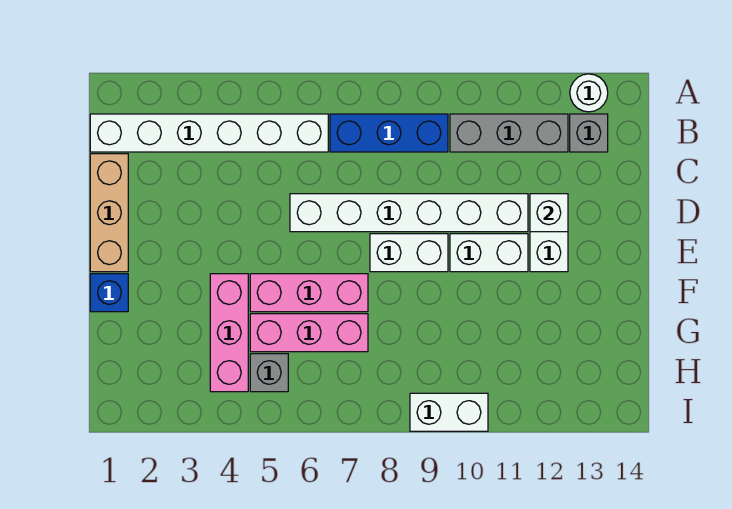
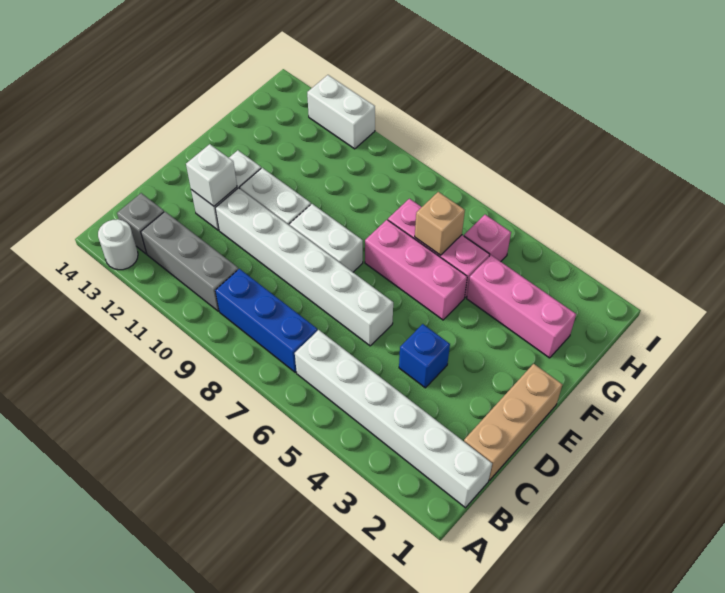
blue brick F1 level 1 -> blue brick D4 level 1
pink brick F4:H4 level 1 -> pink brick G2:G4 level 1
none -> tan brick G6 level 2
grey brick H5 level 1 -> pink brick H5 level 1
white brick I9:I10 level 1 -> white brick I11:I12 level 1

